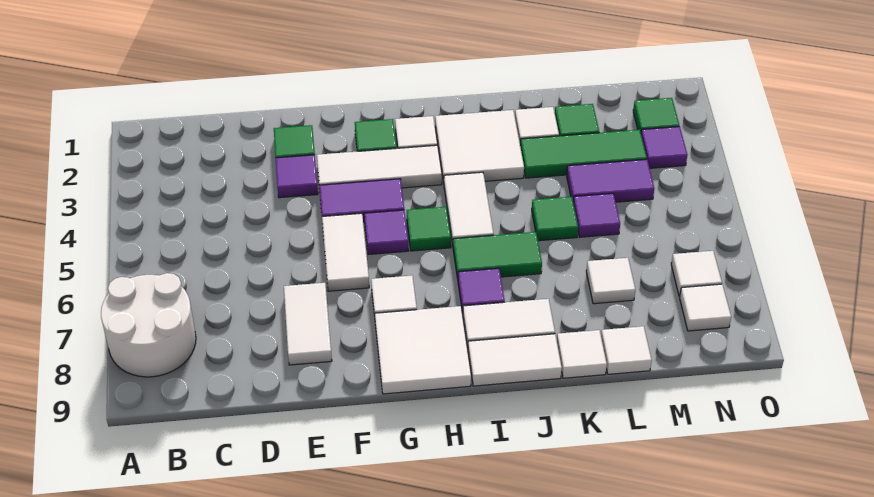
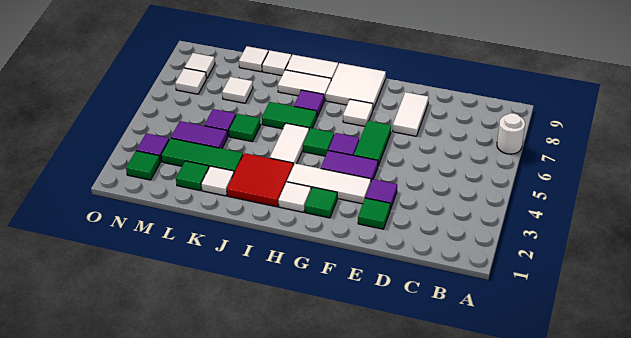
white round brick A7:B8 level 1 -> white round brick A7 level 1
white tile F5:F6 level 1 -> green tile F5:F6 level 1
white tile I2:J3 level 1 -> red tile I2:J3 level 1

